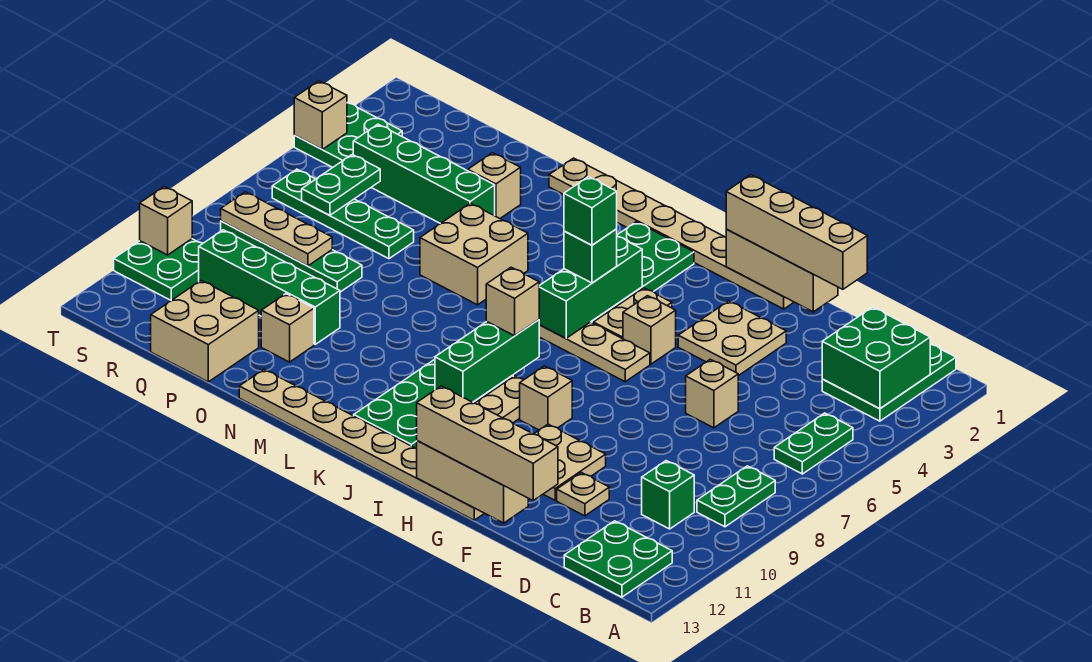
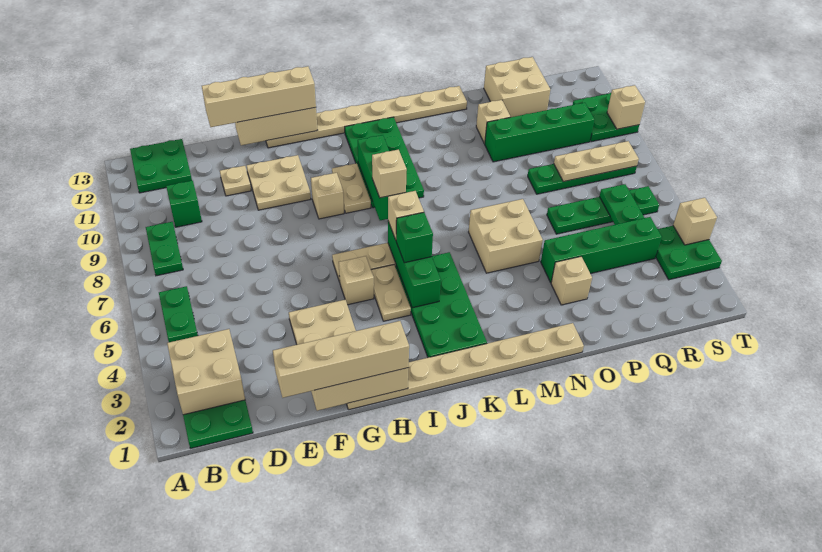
green brick B2:C3 level 2 -> tan brick B2:C3 level 2
tan brick E6 level 1 -> tan brick J6 level 3
green brick J5 level 4 -> none

